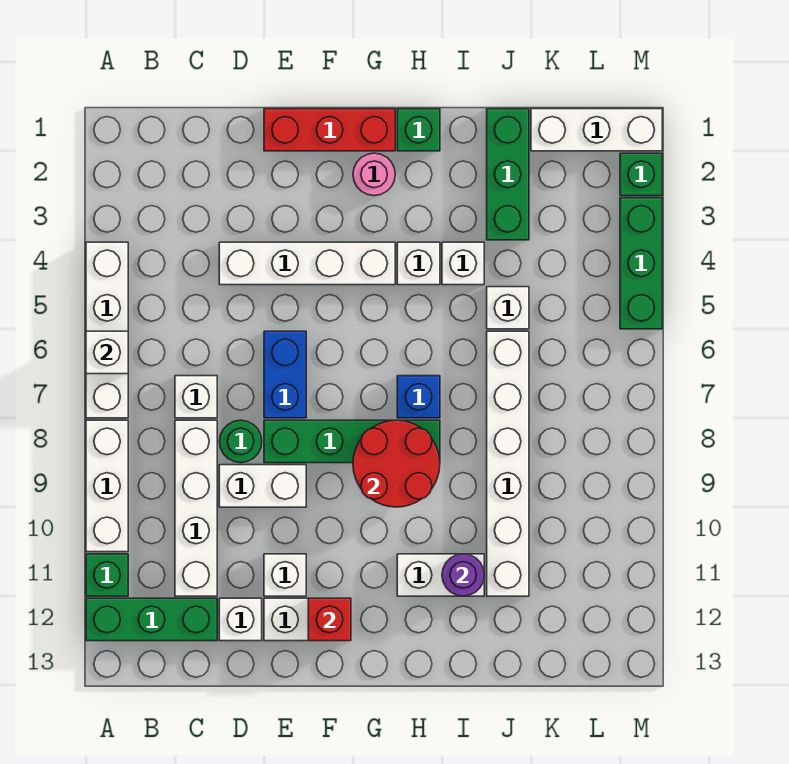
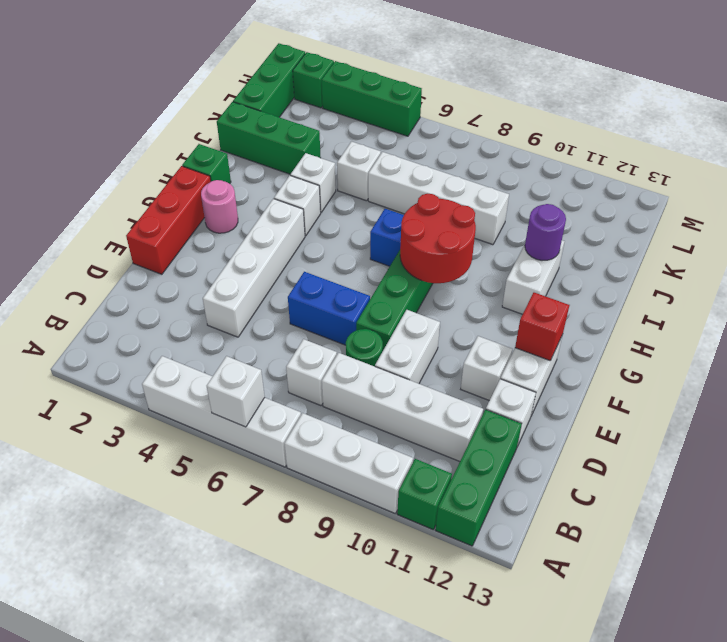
white brick J6:J11 level 1 -> white brick J6:J9 level 1
white brick K1:M1 level 1 -> green brick K1:M1 level 1

